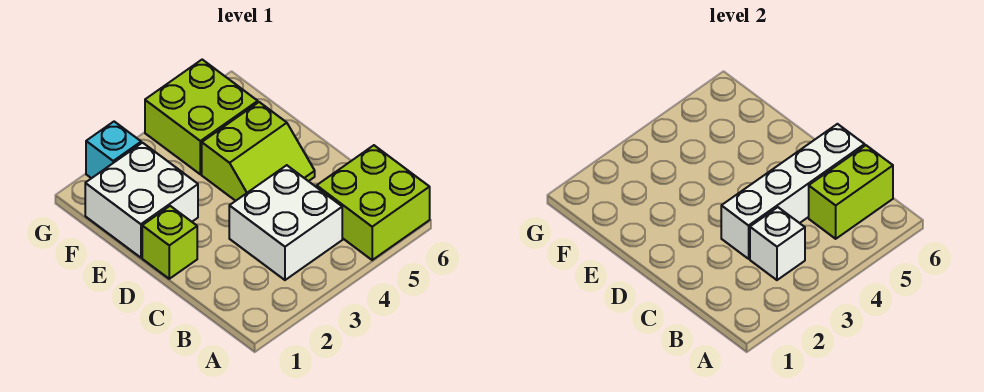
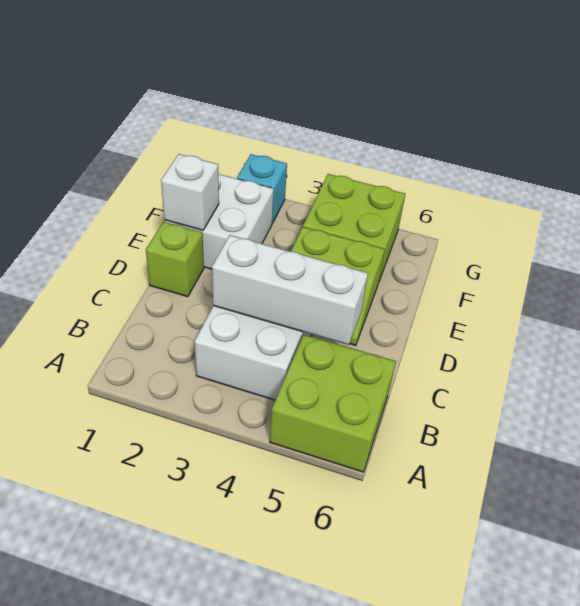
white brick B3 level 2 -> white brick E1 level 2
lime brick B5:B6 level 2 -> none
white brick C3:C6 level 2 -> white brick C3:C5 level 2

